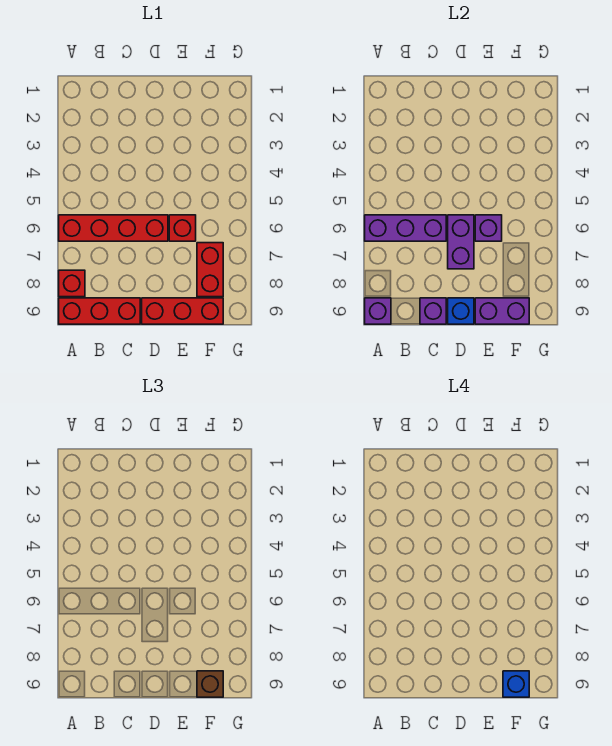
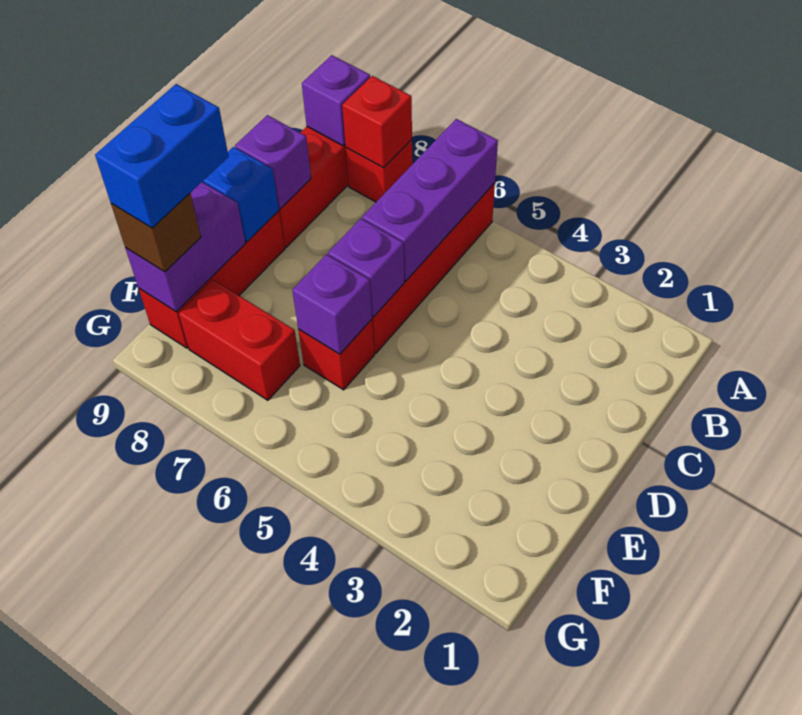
none -> red brick A8 level 2
purple brick D6:D7 level 2 -> purple brick D6 level 2
blue brick F9 level 4 -> blue brick E9:F9 level 4

